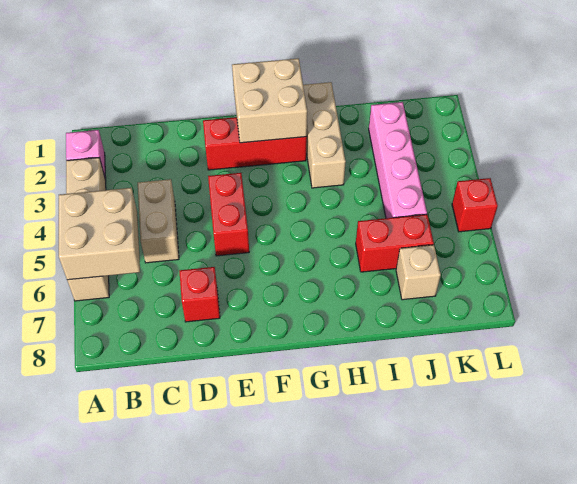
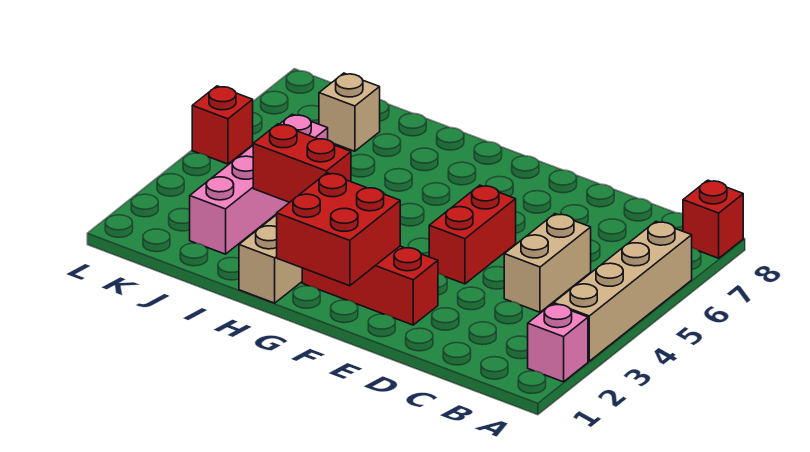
tan brick A5:B6 level 2 -> none
red brick D7 level 1 -> red brick A8 level 1
tan brick F1:G2 level 2 -> red brick F1:G2 level 2
red brick I6:J6 level 1 -> red brick H3:I3 level 2

